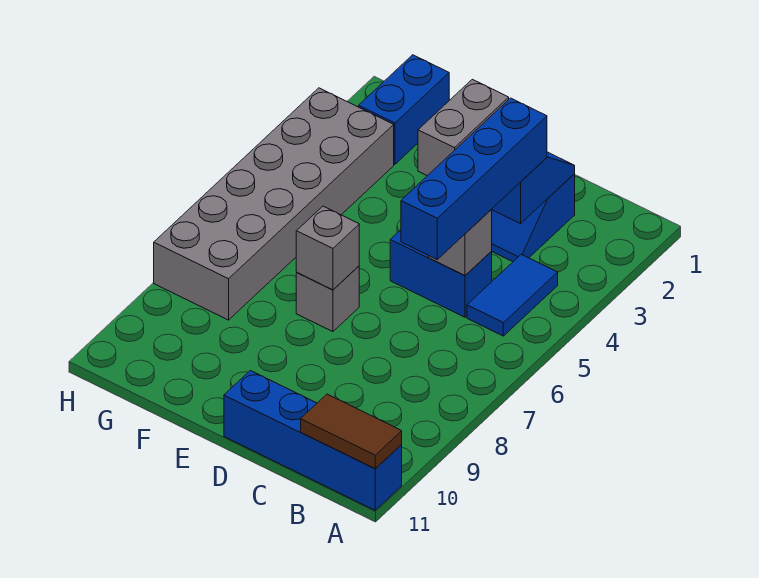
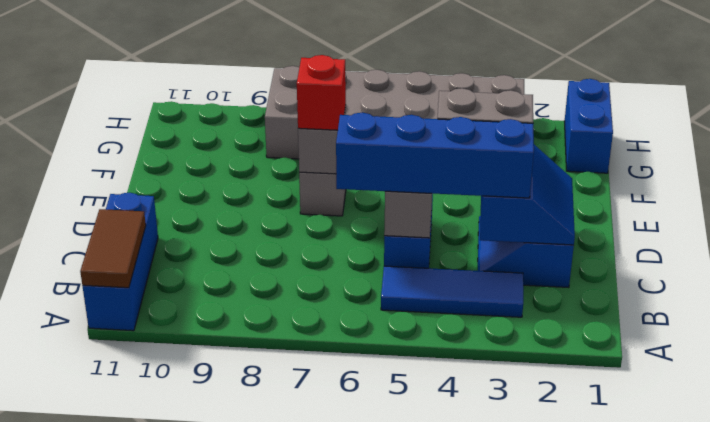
blue brick A11:D11 level 1 -> blue brick A11:C11 level 1
blue tile B4:B5 level 1 -> blue tile B3:B5 level 1
none -> red brick E7 level 3
blue brick G1:G2 level 1 -> blue brick G1:H1 level 1

